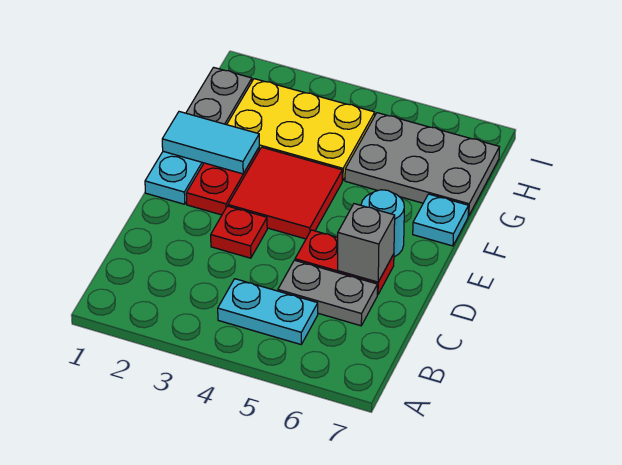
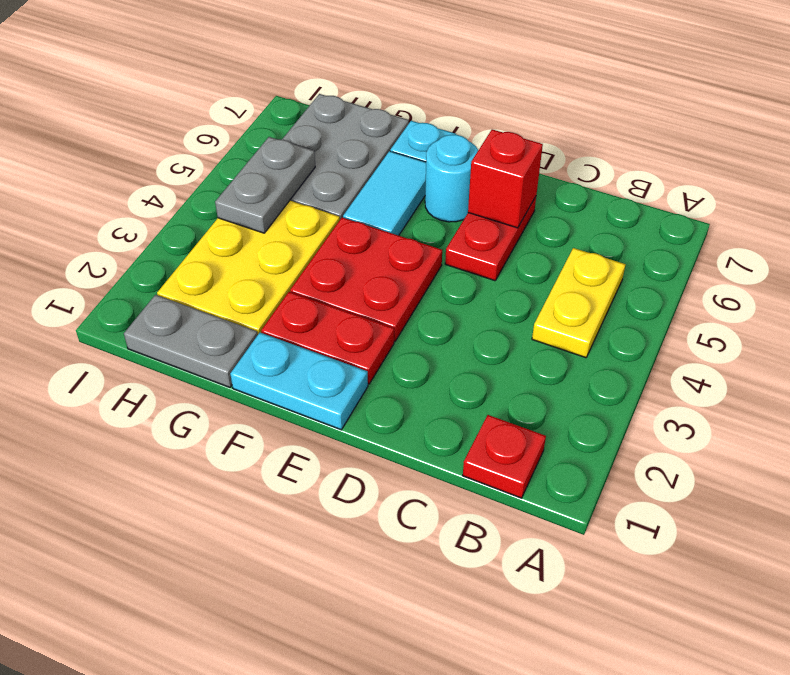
cyan plate B4:B5 level 1 -> yellow plate B4:B5 level 1
grey plate C5:C6 level 1 -> grey plate H4:H5 level 2
red plate D3 level 1 -> red plate B1 level 1
grey brick D6 level 2 -> red brick D6 level 2
red tile E3:F4 level 1 -> red plate E3:F4 level 1
cyan tile F1:F2 level 2 -> cyan tile F5:F6 level 1

